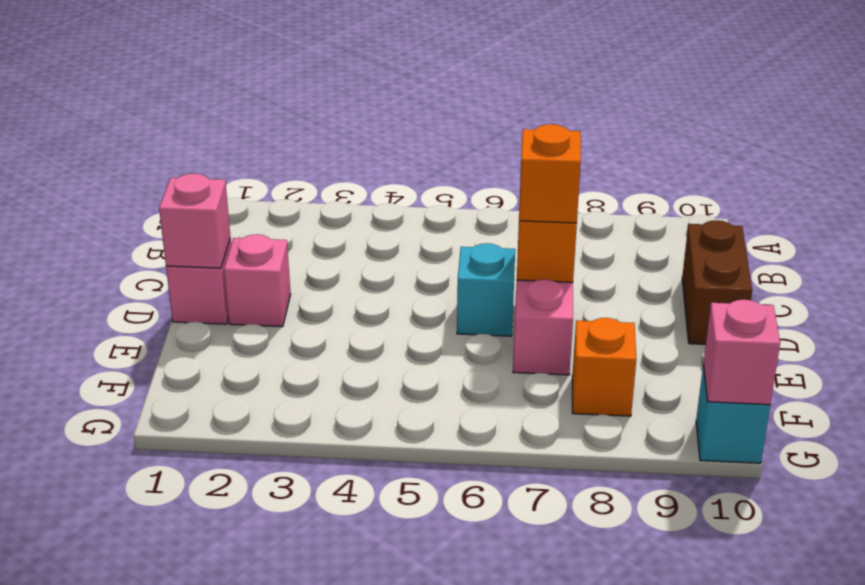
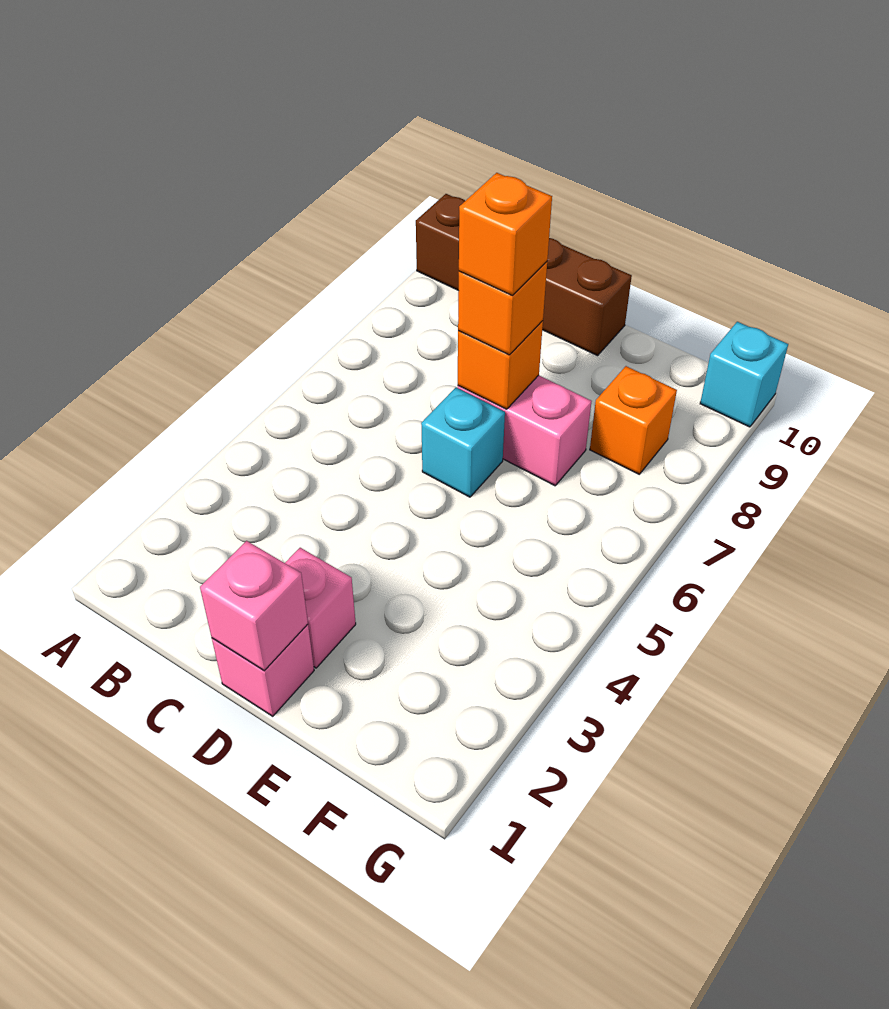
brown brick C10:D10 level 1 -> brown brick A10:D10 level 1
none -> orange brick D7 level 4
pink brick G10 level 2 -> none

